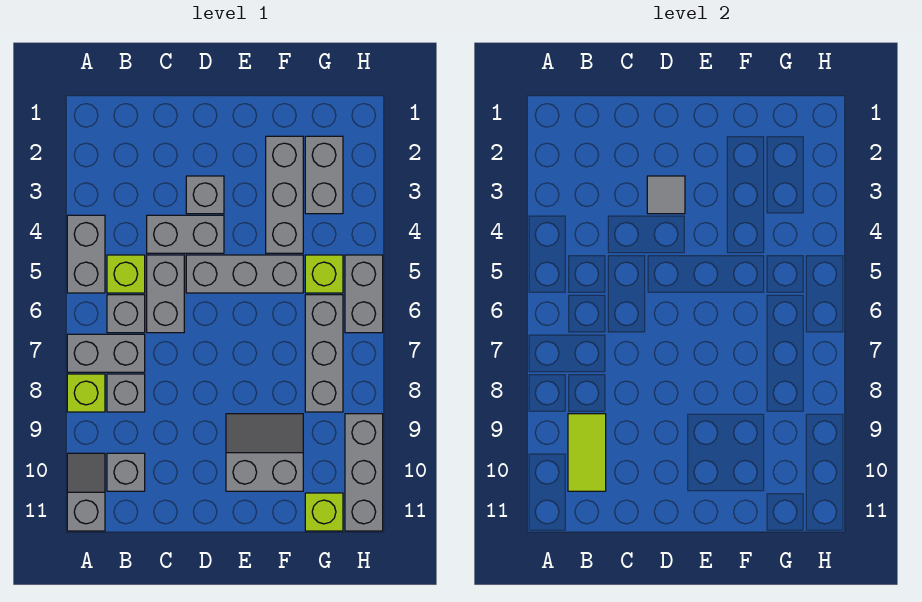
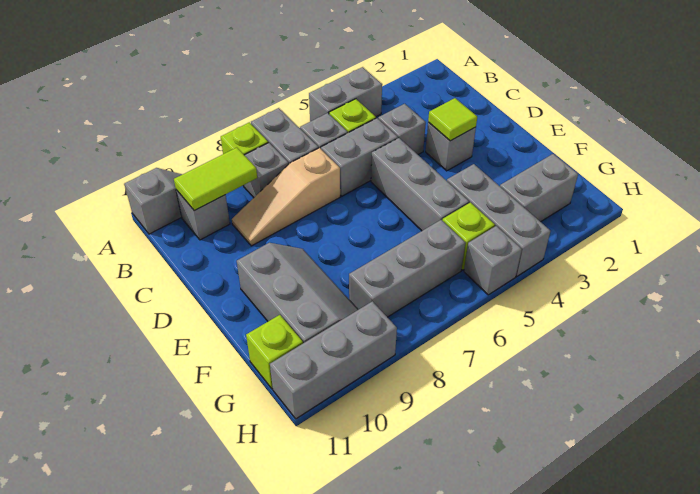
grey brick C4:D4 level 1 -> grey brick C4 level 1
none -> tan slope C7:C9 level 1 top 7
grey tile D3 level 2 -> lime tile D3 level 2
grey slope E9:F10 level 1 top 10 -> grey slope E9:G10 level 1 top 10
grey brick F2:F4 level 1 -> grey brick F4:H4 level 1
grey brick H5:H6 level 1 -> grey brick H5 level 1

